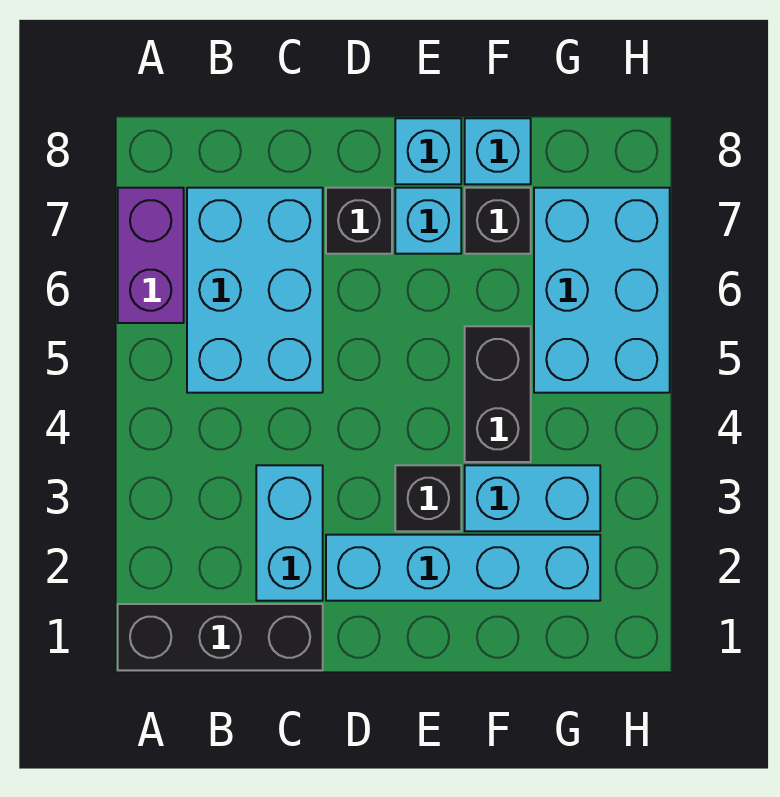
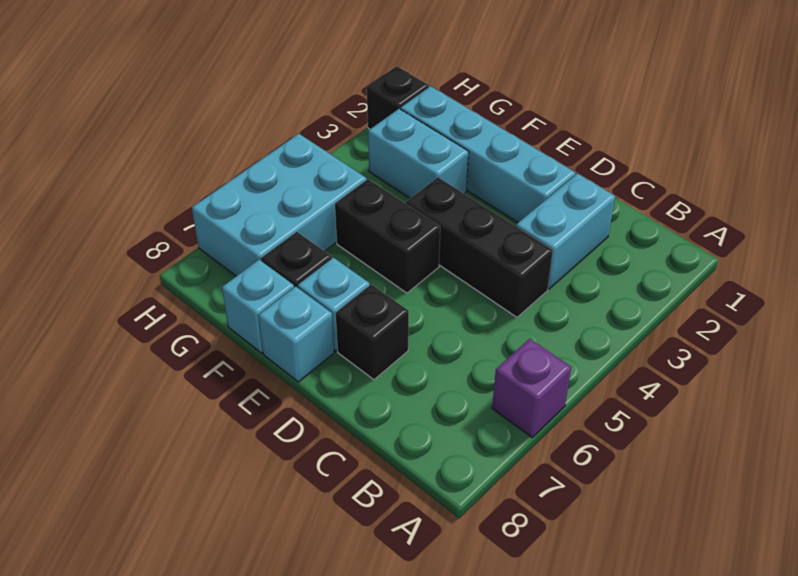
black brick A1:C1 level 1 -> black brick C4:E4 level 1
purple brick A6:A7 level 1 -> purple brick A6 level 1
cyan brick B5:C7 level 1 -> none
black brick E3 level 1 -> black brick H2 level 1
black brick F4:F5 level 1 -> black brick E5:F5 level 1

